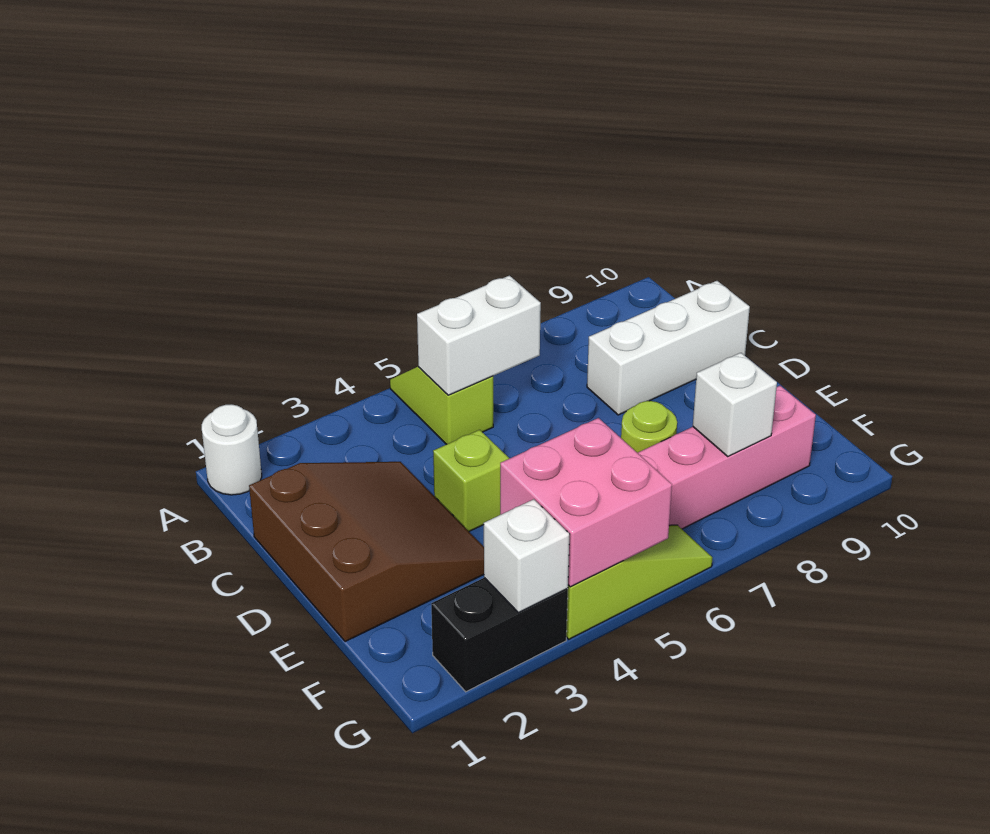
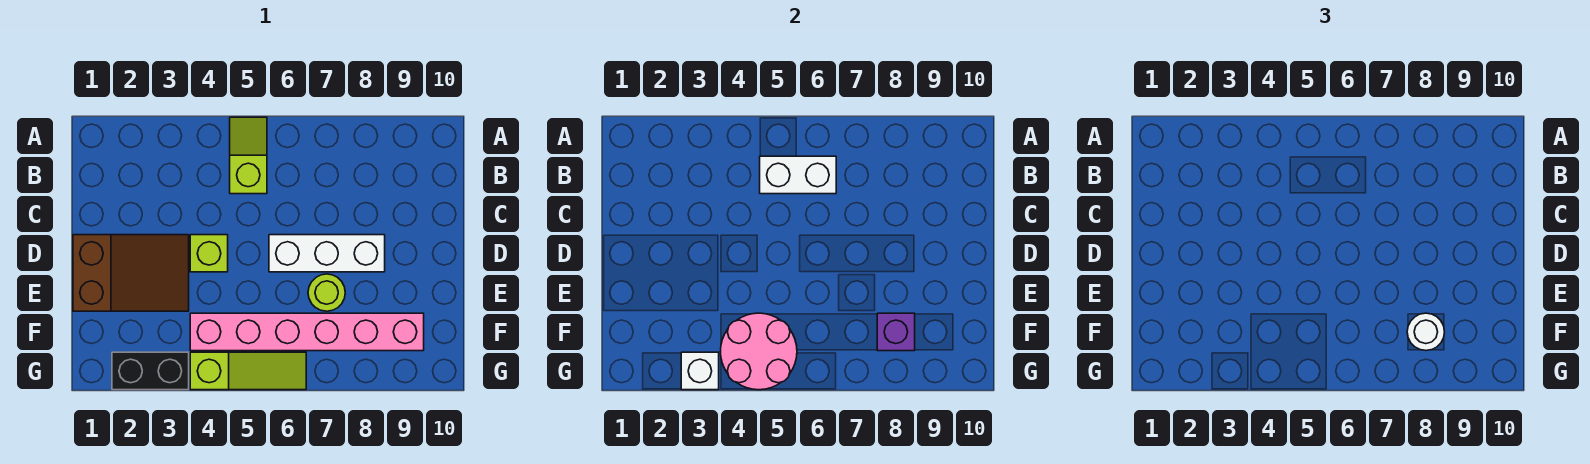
white round brick A1 level 1 -> white round brick F8 level 3
brown slope C1:E3 level 1 top 1 -> brown slope D1:E3 level 1 top 1
white brick C8:C10 level 1 -> white brick D6:D8 level 1
pink brick F4:G5 level 2 -> pink round brick F4:G5 level 2
white brick F8 level 2 -> purple brick F8 level 2

